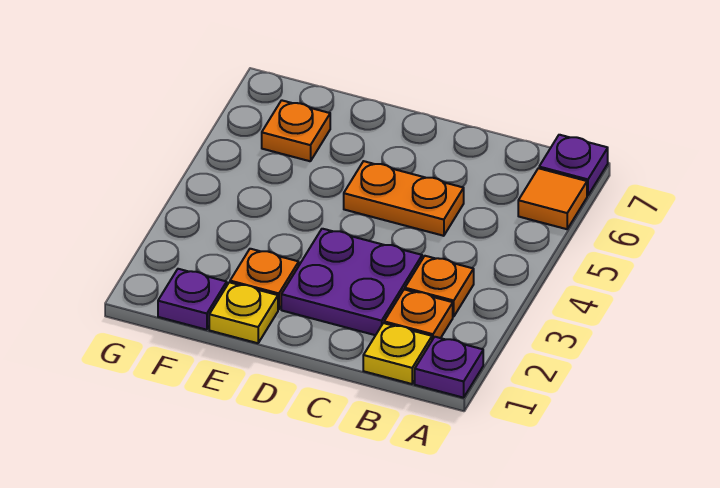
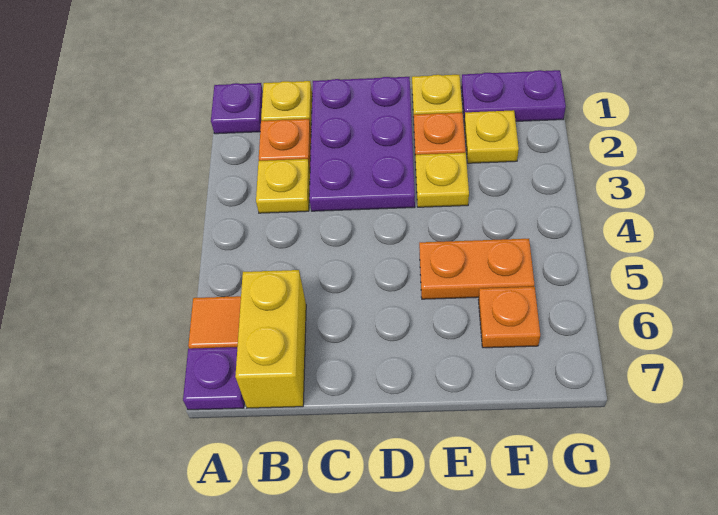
orange plate B3 level 1 -> yellow plate B3 level 1
none -> yellow brick B6:B7 level 1
purple plate C2:D3 level 1 -> purple plate C1:D3 level 1
orange plate C5:D5 level 1 -> orange plate E5:F5 level 1
none -> yellow plate E3 level 1
purple plate F1 level 1 -> purple plate F1:G1 level 1
none -> yellow plate F2 level 1

